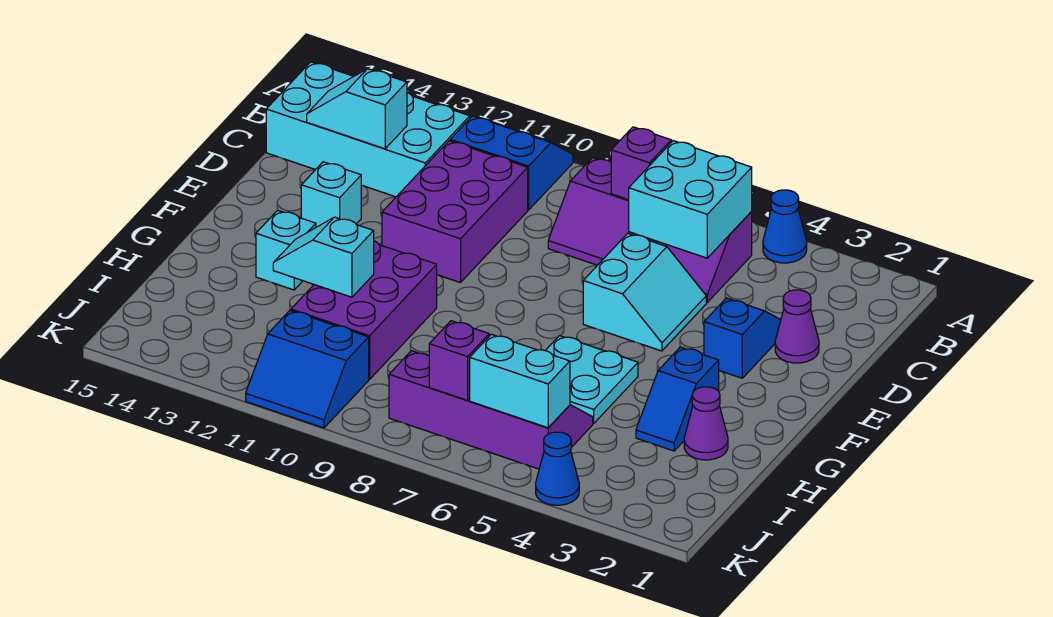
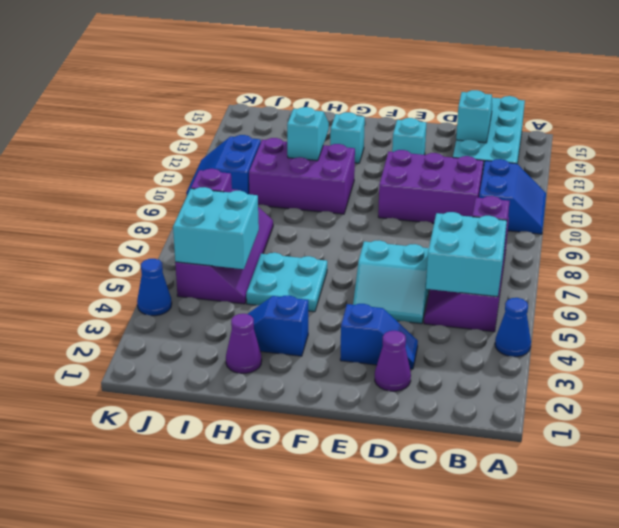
cyan brick J5:J6 level 2 -> cyan brick I5:J6 level 2

